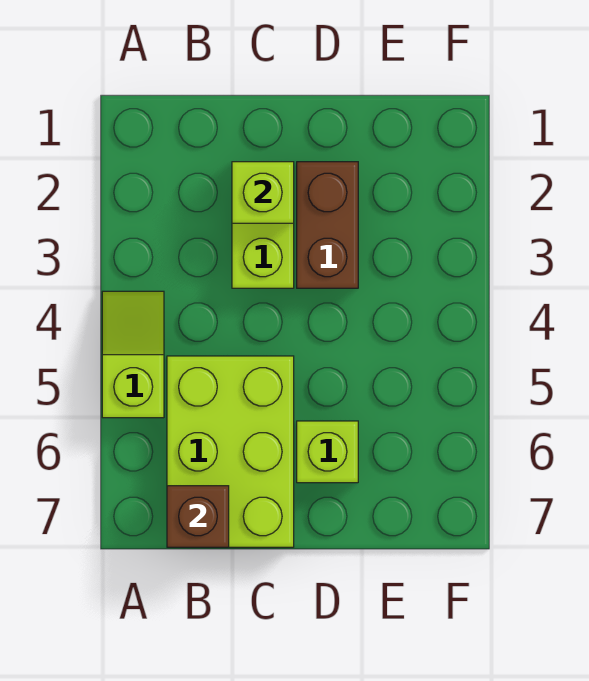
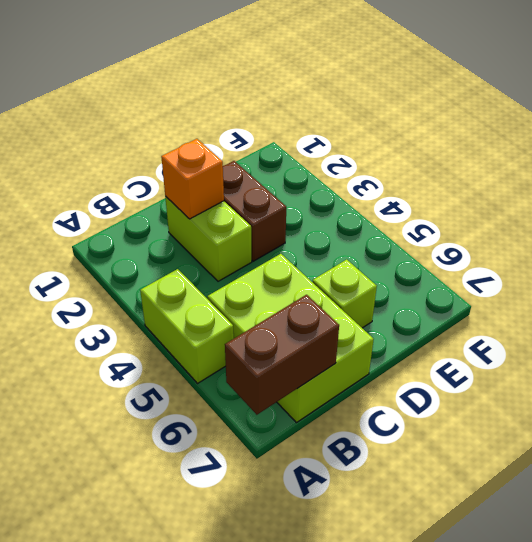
lime slope A4:A5 level 1 top 5 -> lime brick A4:A5 level 1
brown brick B7 level 2 -> brown brick A7:B7 level 2
lime brick C2 level 2 -> orange brick C2 level 2

